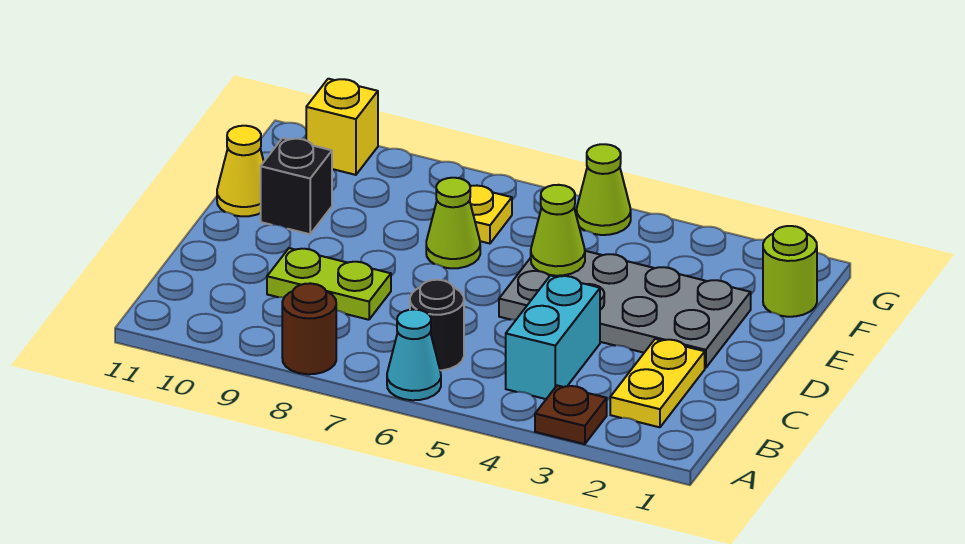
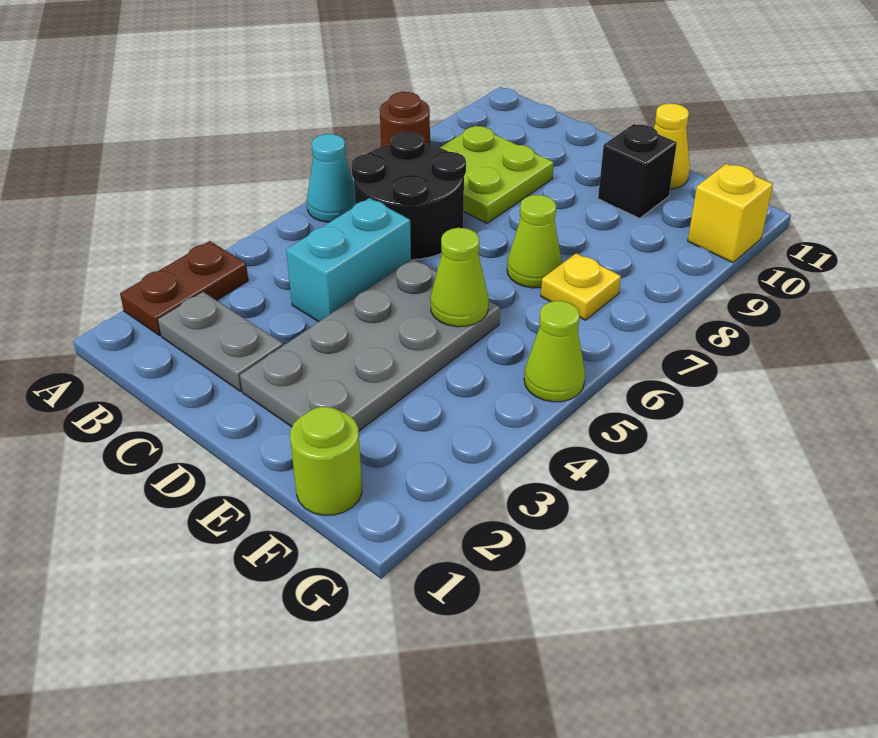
brown plate A3 level 1 -> brown plate A2:A3 level 1
yellow plate B2:C2 level 1 -> grey plate B2:C2 level 1
cyan brick B4:C4 level 1 -> cyan brick C4:C5 level 1
black round brick B6 level 1 -> black round brick B6:C7 level 1
lime plate C8:C9 level 1 -> lime plate B8:C9 level 1

